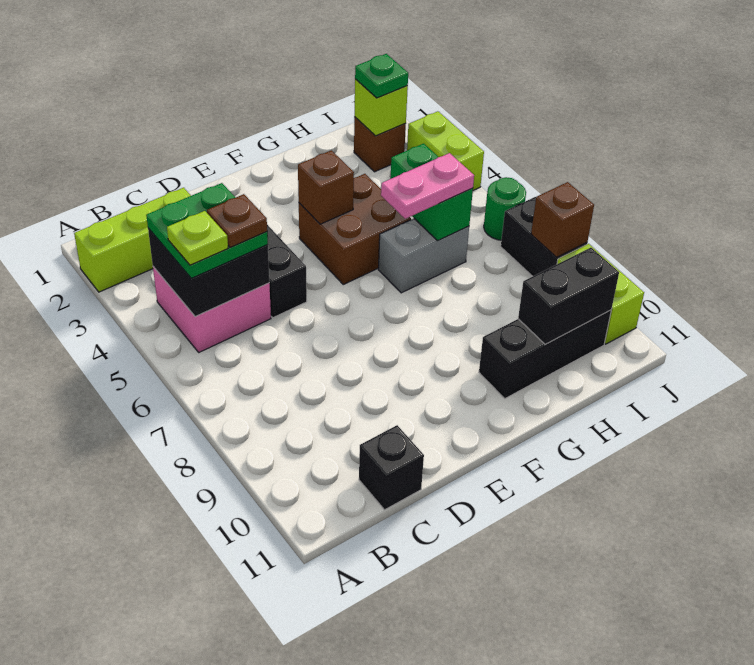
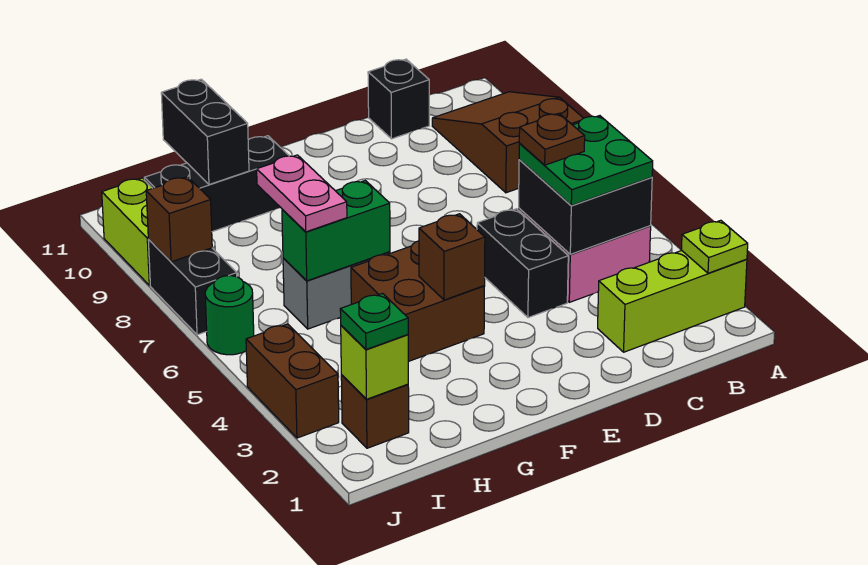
none -> brown slope A8:B10 level 1 top 8
lime plate B5 level 4 -> lime plate A2 level 2
pink plate G6:H6 level 3 -> pink plate H6:H7 level 3
green brick H5:H6 level 2 -> green brick G6:H6 level 2
black brick H10:I10 level 2 -> black brick H10:H11 level 2
lime brick J3:J4 level 1 -> brown brick J3:J4 level 1

